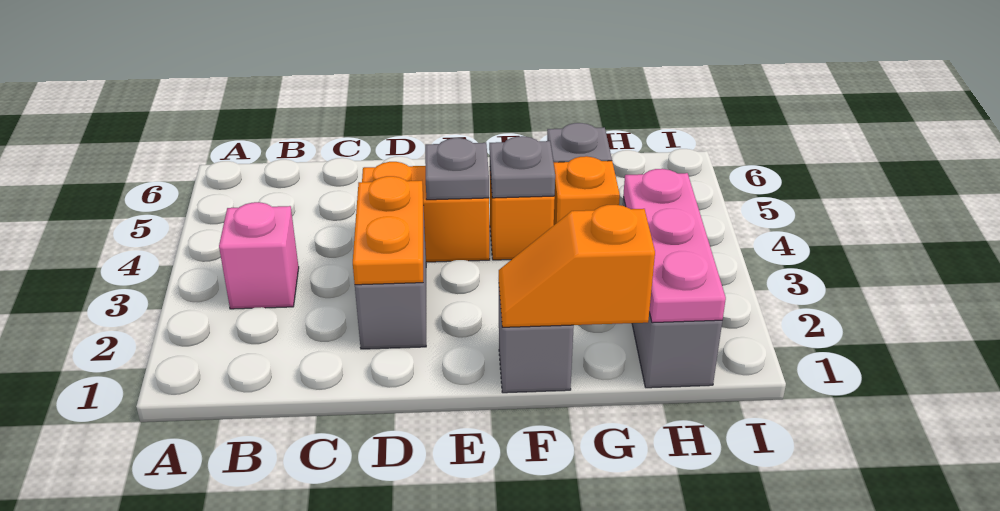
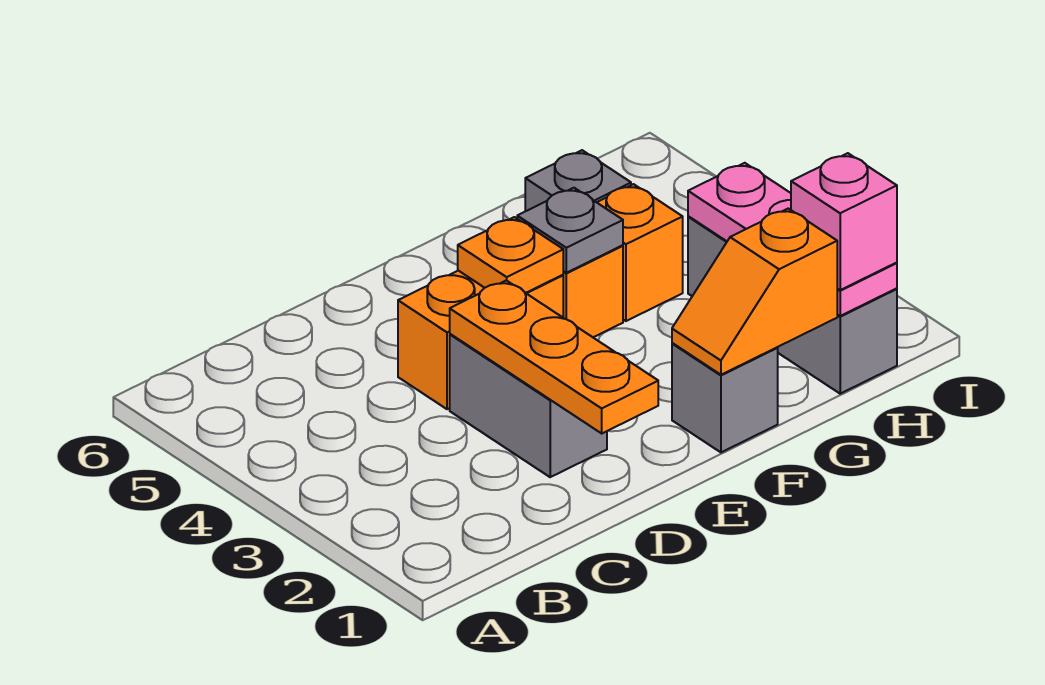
pink brick B3 level 1 -> pink brick H1 level 3
orange plate D2:D3 level 2 -> orange plate D1:D3 level 2
grey plate E4 level 2 -> orange plate E4 level 2

